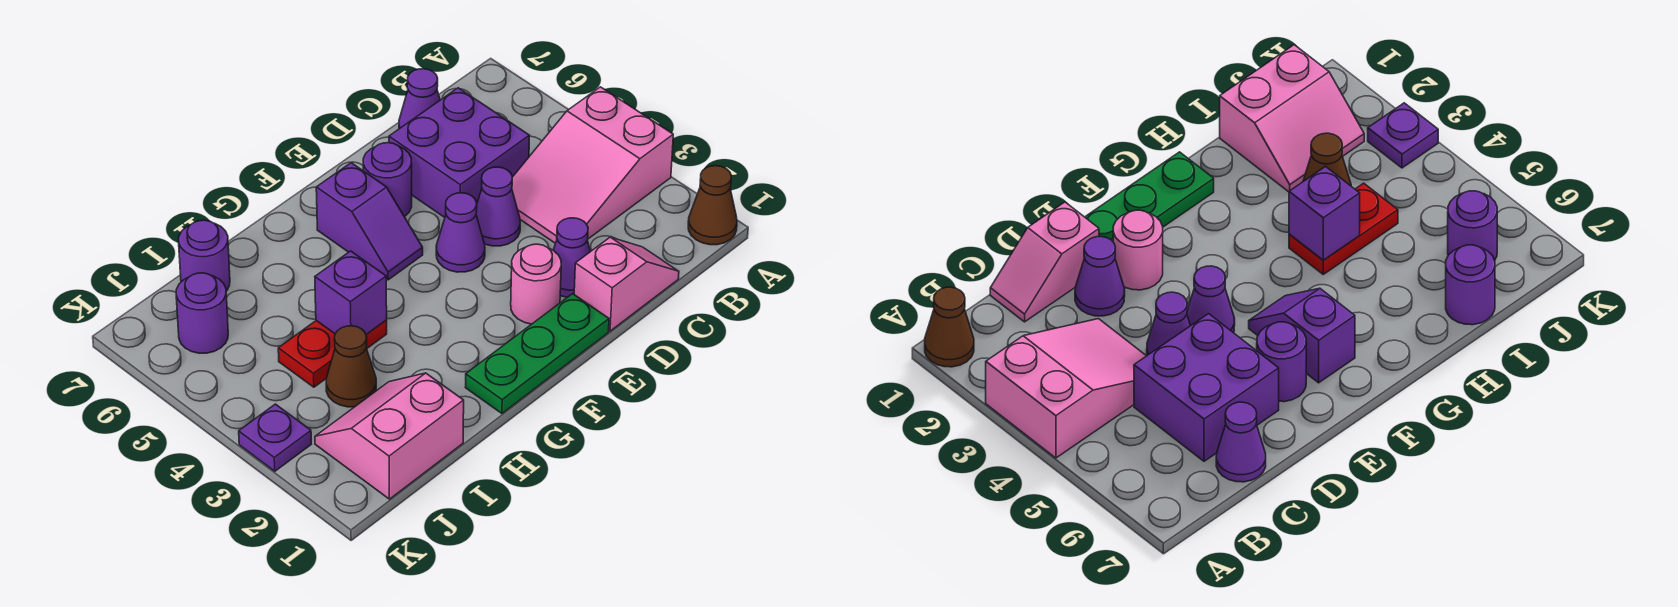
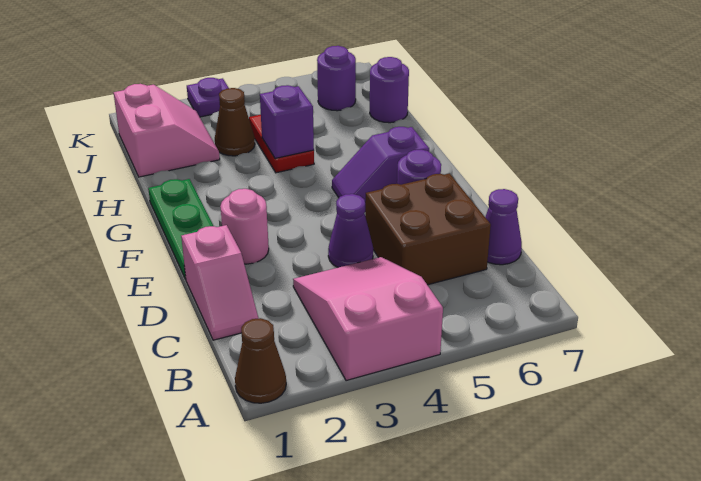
purple brick C5:D6 level 1 -> brown brick C5:D6 level 1
purple cone D2 level 1 -> none
purple cone E4 level 1 -> none

